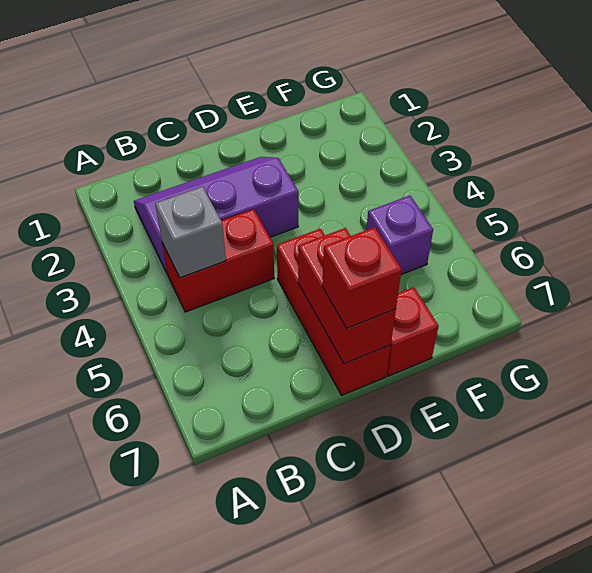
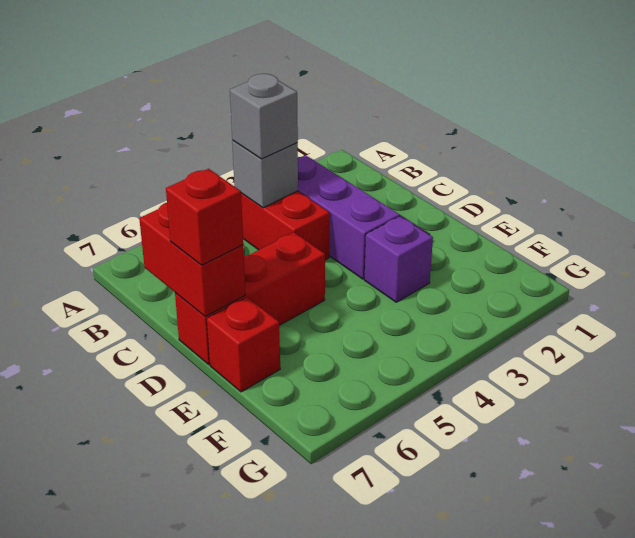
none -> grey brick B4 level 3
red brick D6:D7 level 2 -> red brick C7:D7 level 2
purple brick F5 level 1 -> purple brick E3 level 1

